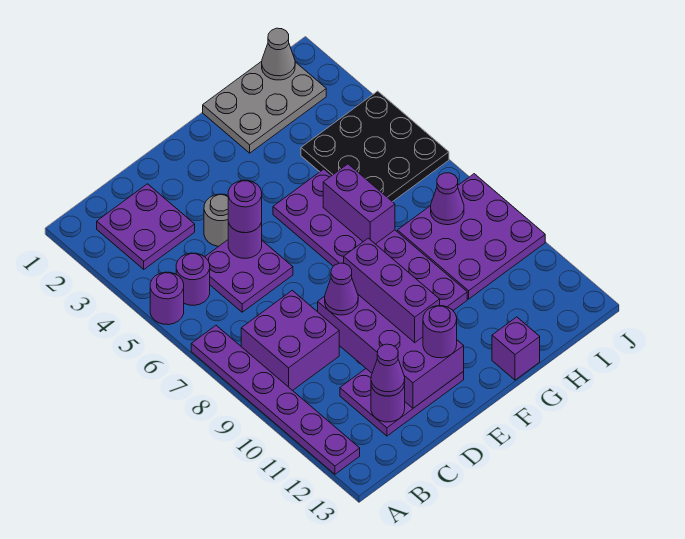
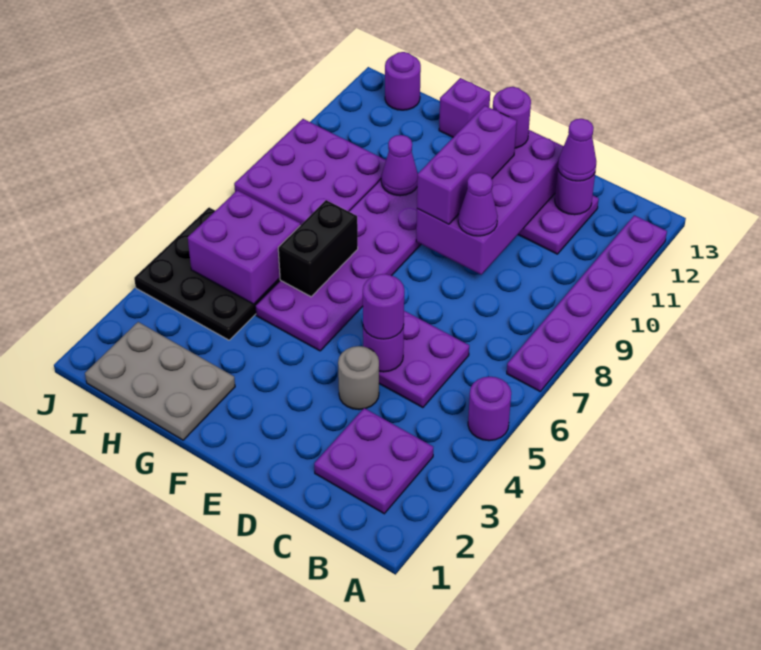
purple round brick B5 level 1 -> purple round brick I13 level 1
purple brick B8:C9 level 1 -> purple brick H5:I6 level 2
purple brick G6:G7 level 2 -> black brick G6:G7 level 2
grey cone I1 level 2 -> none
purple cone I8 level 2 -> purple cone G10 level 2

